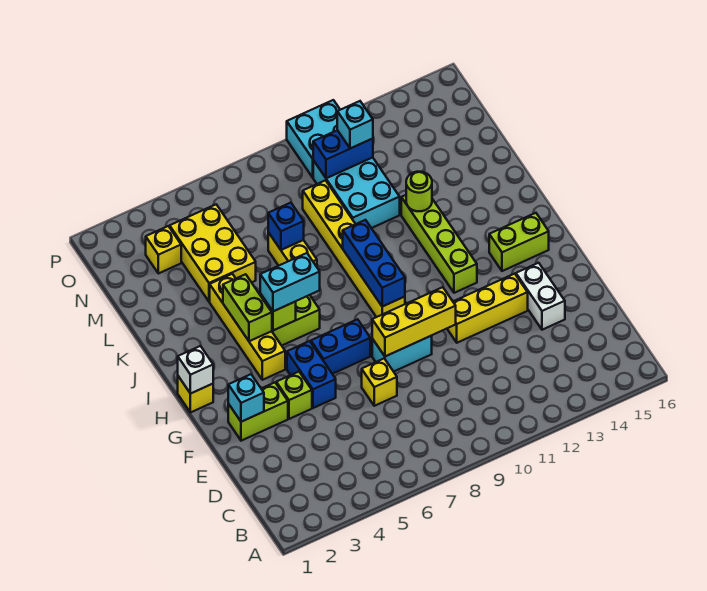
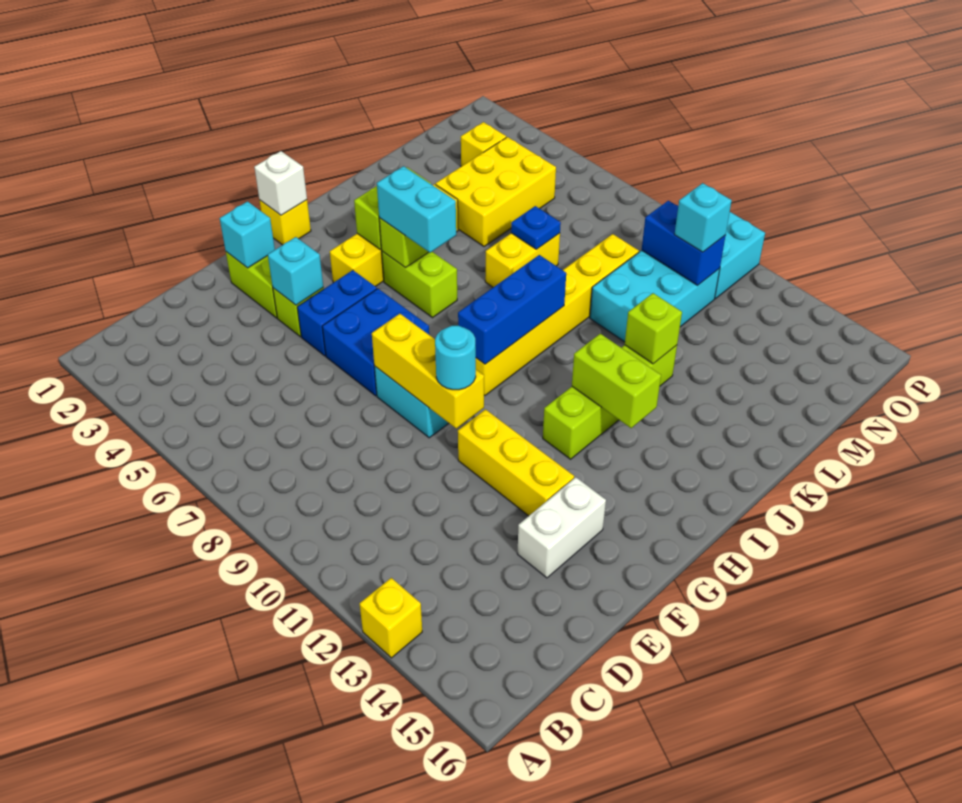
yellow brick E7 level 1 -> yellow brick A13 level 1
none -> cyan brick F4 level 2
none -> cyan round brick F10 level 3
blue brick G6:G7 level 1 -> blue brick F6:G7 level 1
lime brick H14:H15 level 1 -> lime brick I12:I13 level 2
lime round brick K12 level 2 -> lime brick K12 level 2
blue brick L7 level 2 -> blue plate L7 level 2

